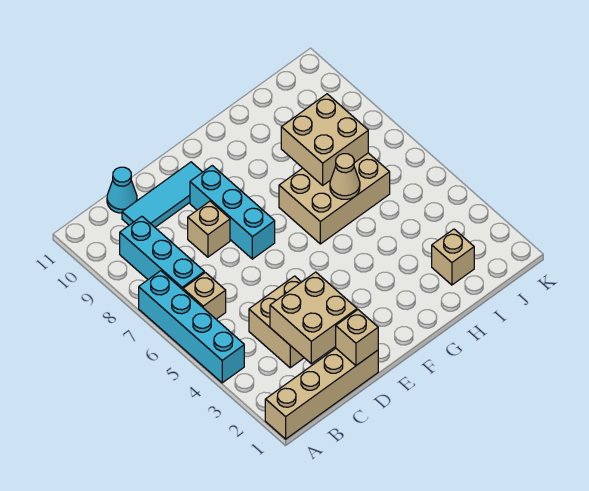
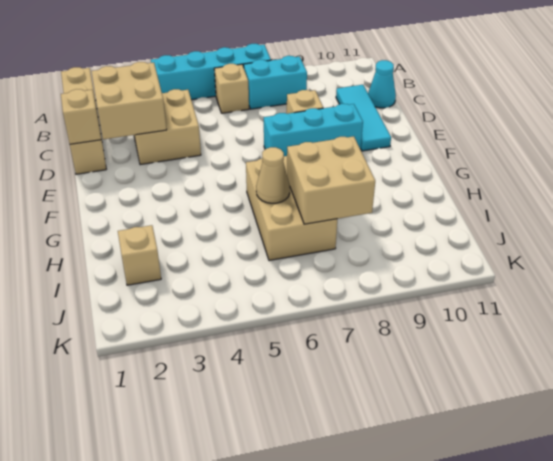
cyan brick B7:B9 level 1 -> cyan brick B7:B8 level 1

